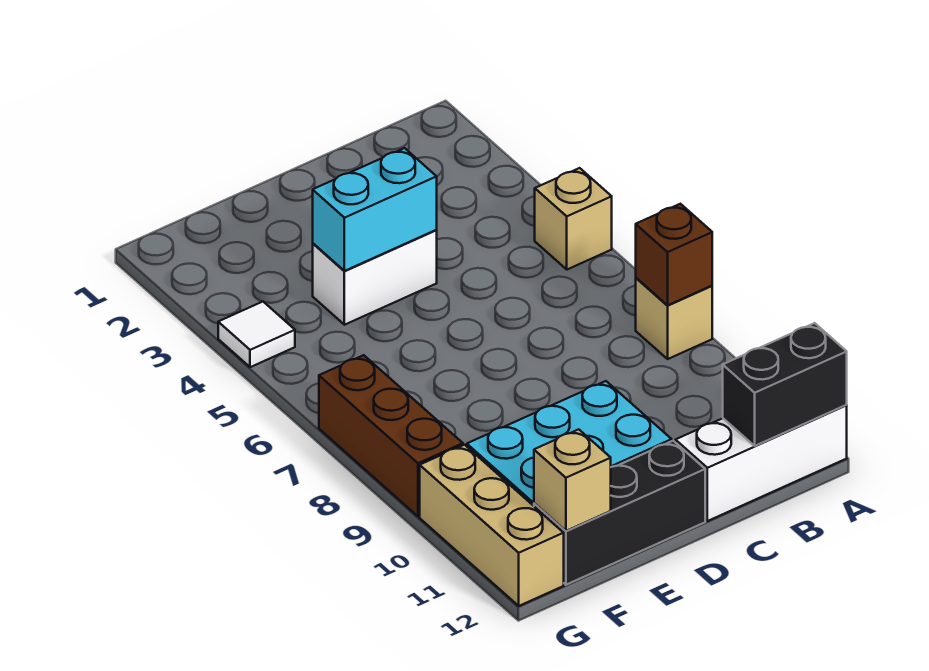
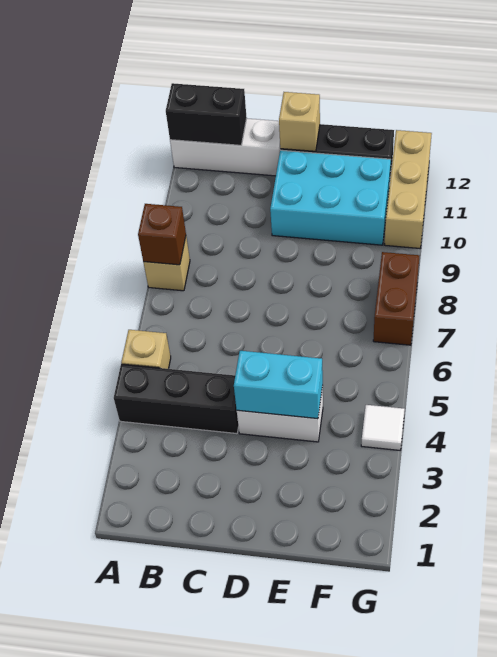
none -> black brick A4:C4 level 1
tan brick F12 level 2 -> tan brick D12 level 2
brown brick G7:G9 level 1 -> brown brick G7:G8 level 1

